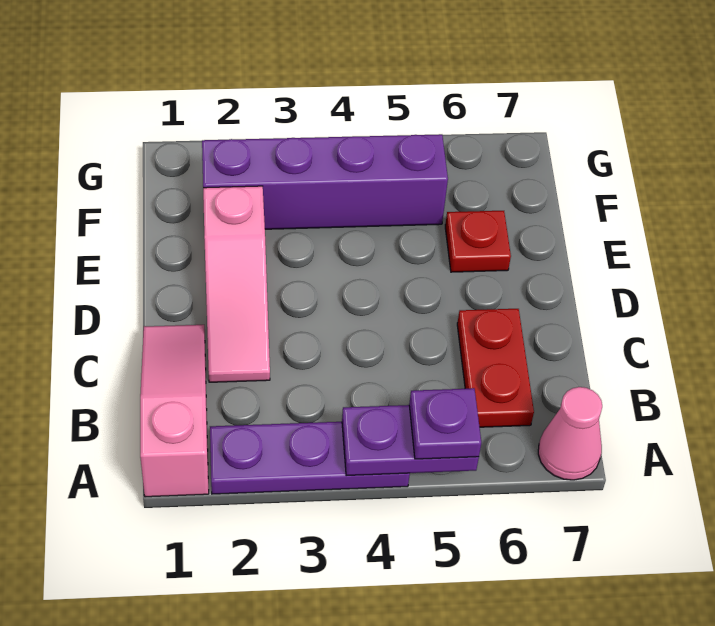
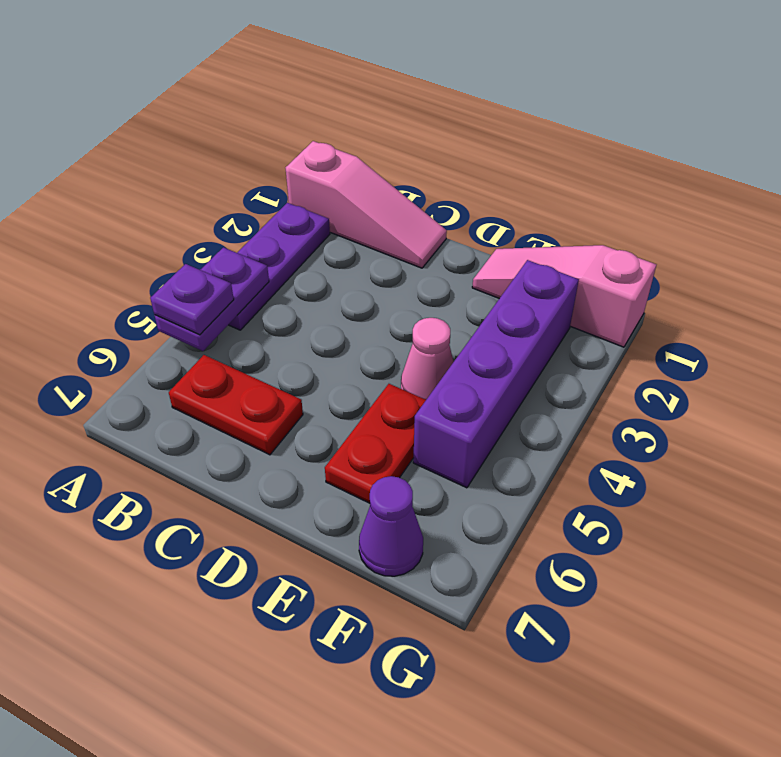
pink cone A7 level 1 -> pink cone E4 level 1
pink slope C2:E2 level 1 top E -> pink slope E1:G1 level 1 top G
red plate E6 level 1 -> red plate E5:E6 level 1
none -> purple cone F7 level 1

